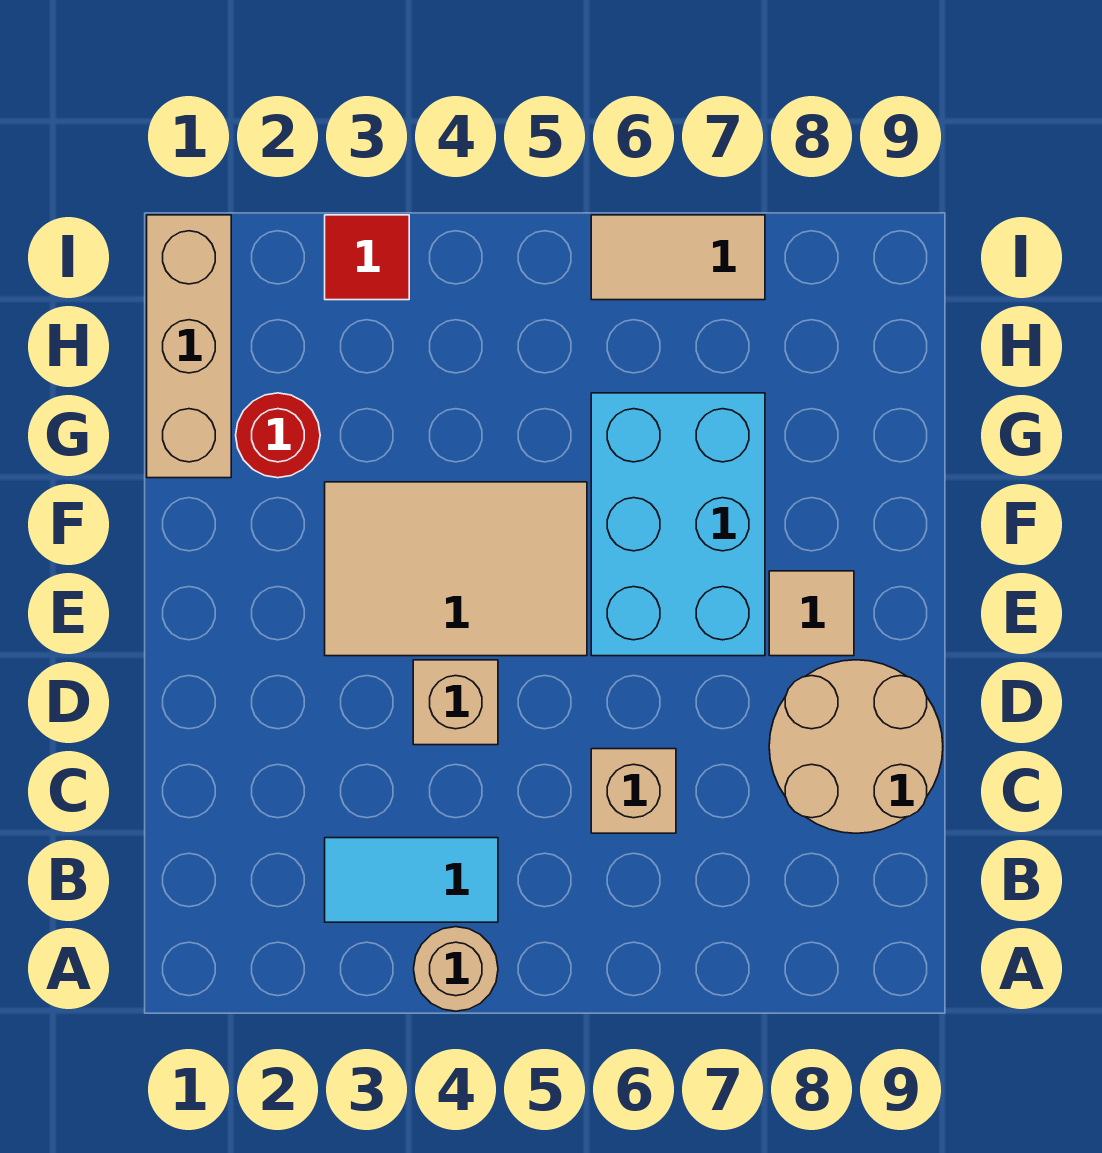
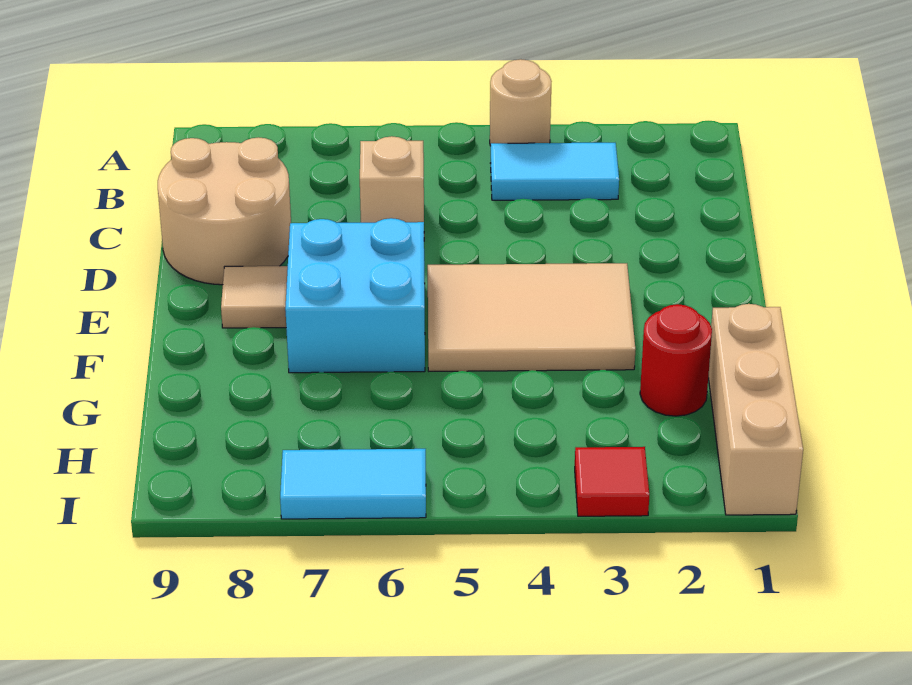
tan brick D4 level 1 -> none
cyan brick E6:G7 level 1 -> cyan brick E6:F7 level 1
tan tile I6:I7 level 1 -> cyan tile I6:I7 level 1

